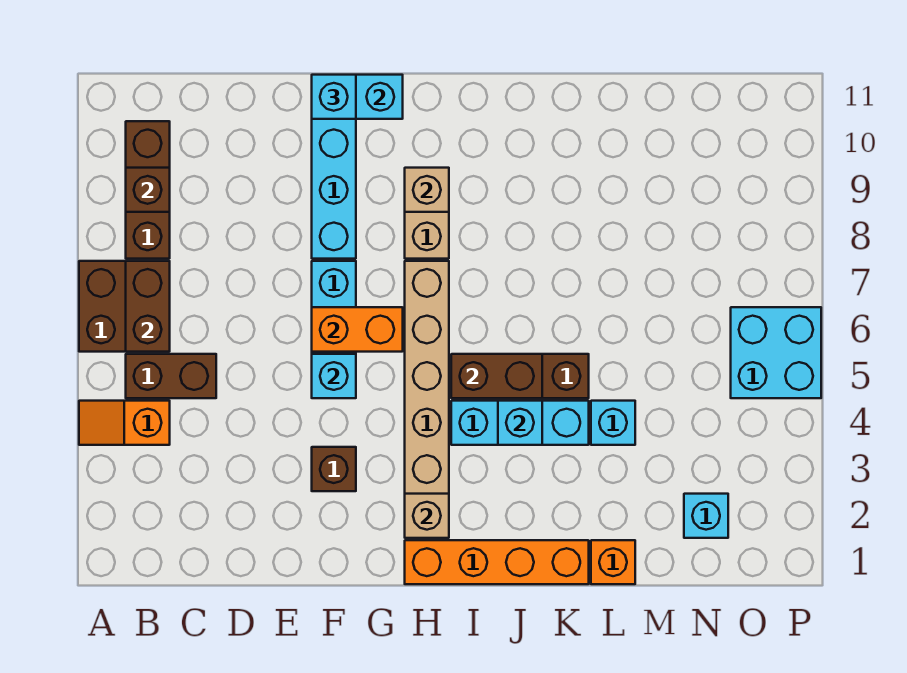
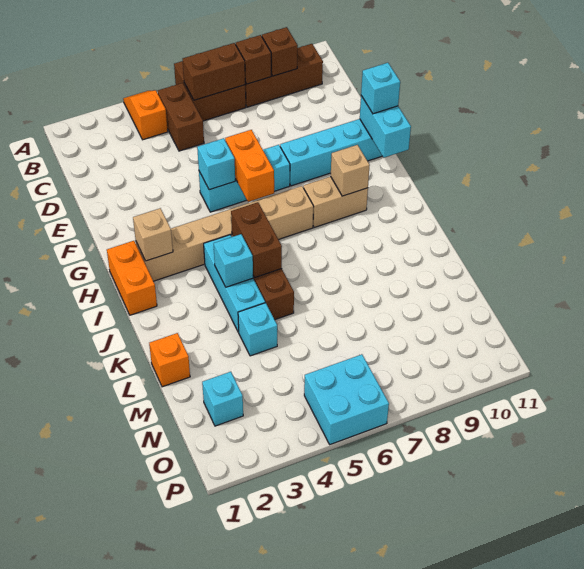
brown brick F3 level 1 -> brown brick B8 level 2
orange brick H1:K1 level 1 -> orange brick H1:I1 level 1

